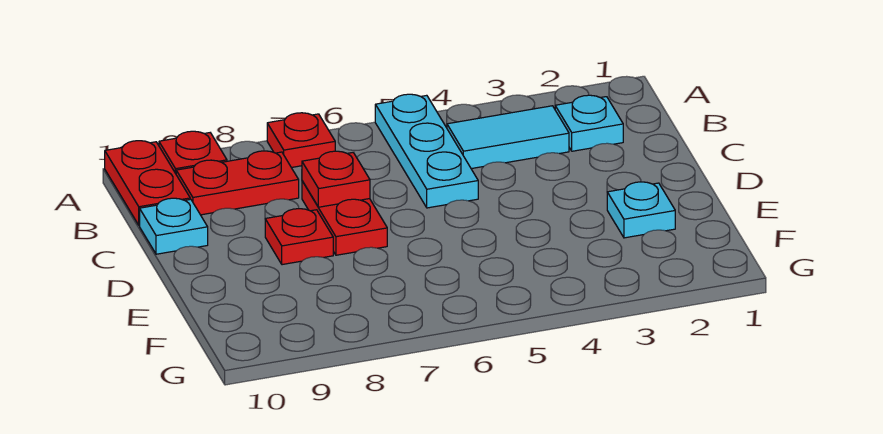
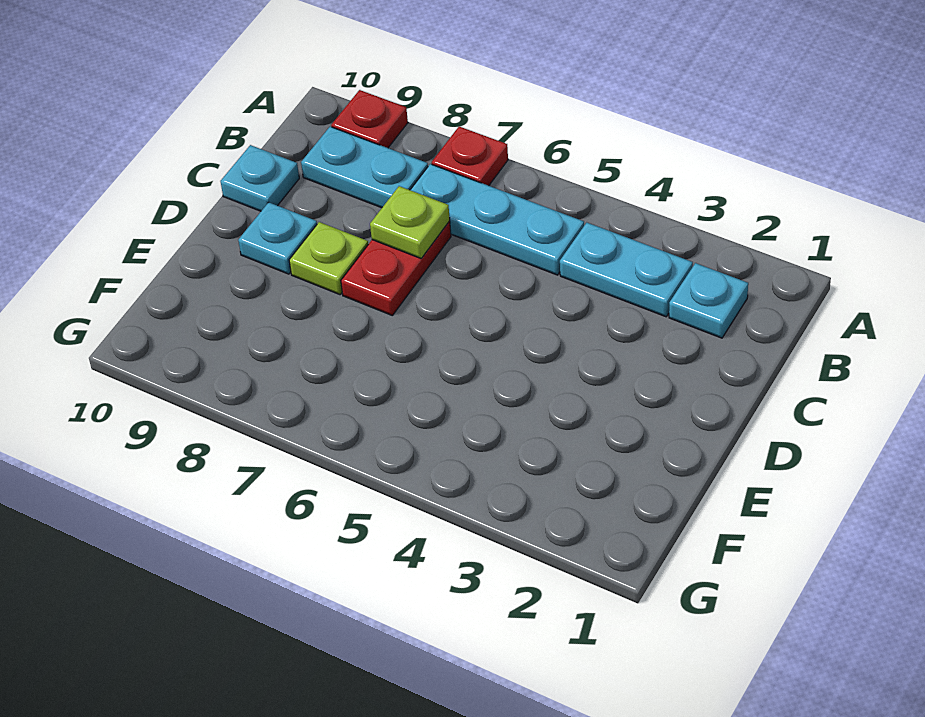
cyan plate A5:C5 level 1 -> cyan plate B5:B7 level 1
red plate A10:B10 level 1 -> none
cyan tile B3:B4 level 1 -> cyan plate B3:B4 level 1
red plate B8:B9 level 1 -> cyan plate B8:B9 level 1
red plate C7 level 2 -> lime plate C7 level 2
red plate D8 level 1 -> lime plate D8 level 1
cyan plate E2 level 1 -> cyan plate D9 level 1

